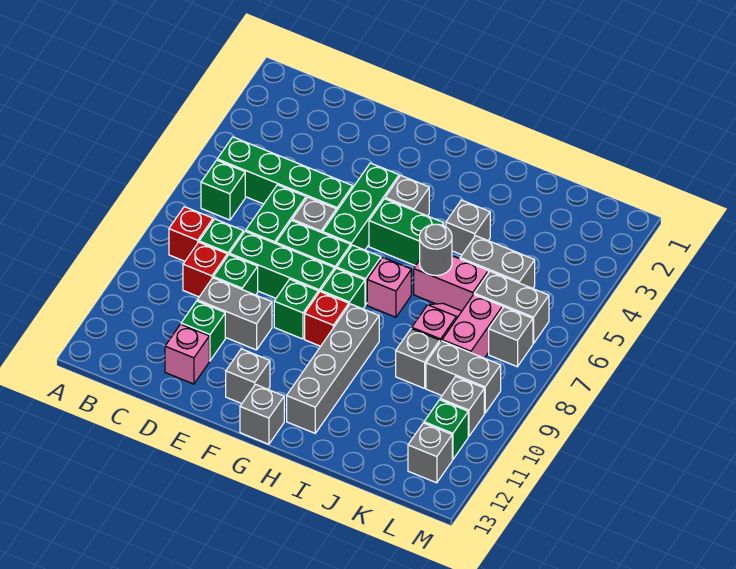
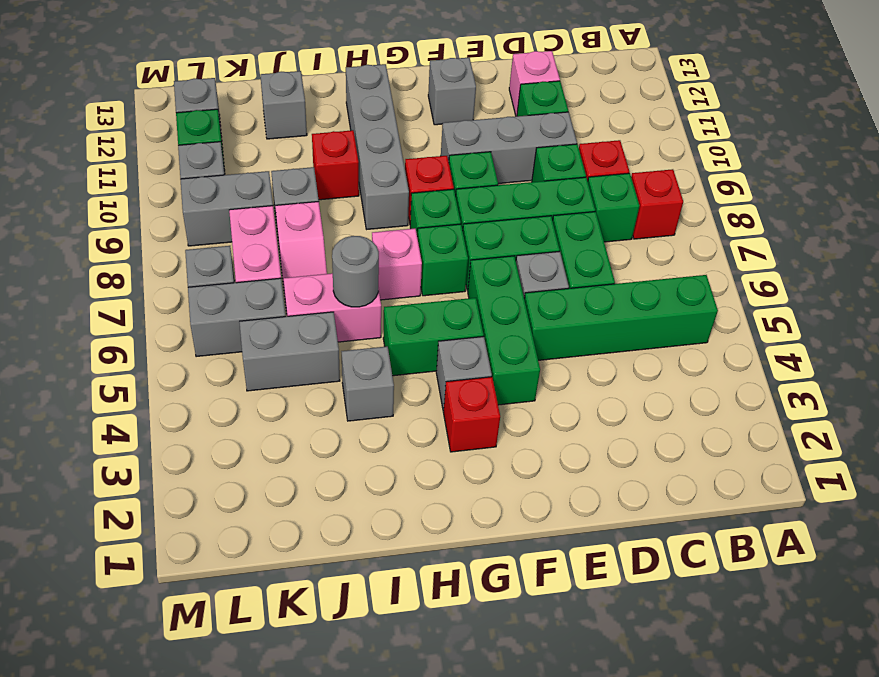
green brick B6 level 1 -> none
grey brick D10:E10 level 1 -> grey brick D10:F10 level 1
none -> red brick G3 level 1
grey brick G13 level 1 -> grey brick J12 level 1
none -> red brick I10 level 1

